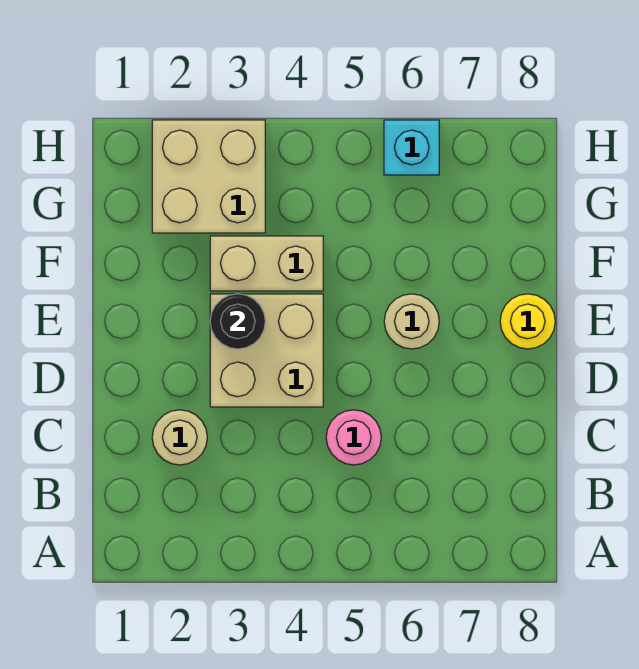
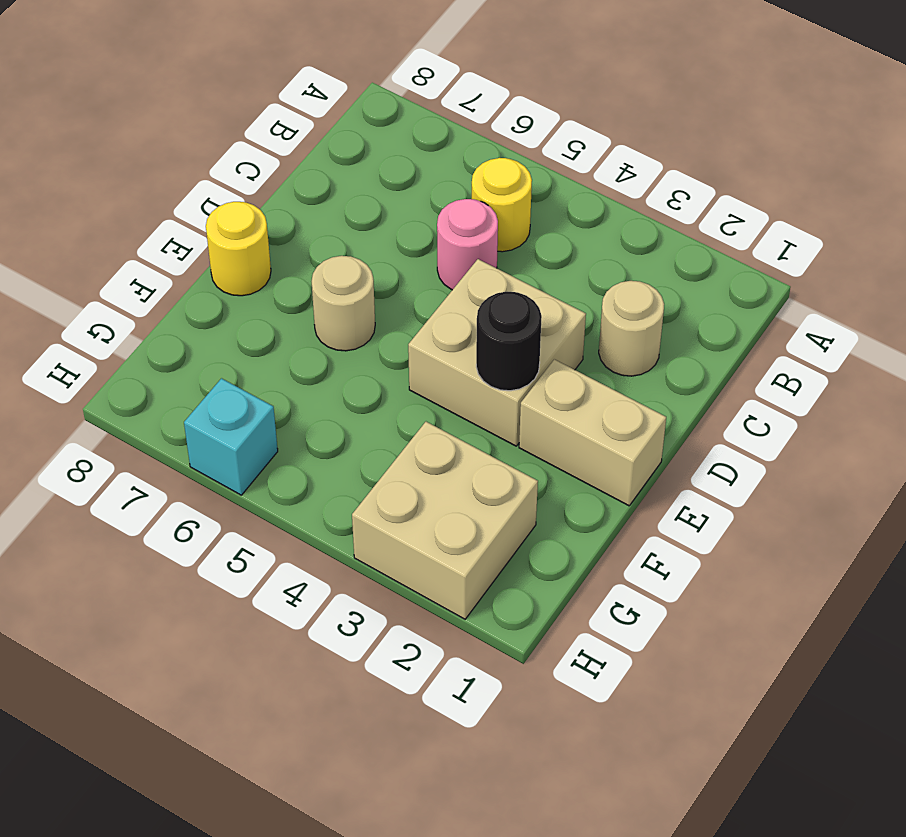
none -> yellow round brick B5 level 1
tan brick F3:F4 level 1 -> tan brick E1:E2 level 1

